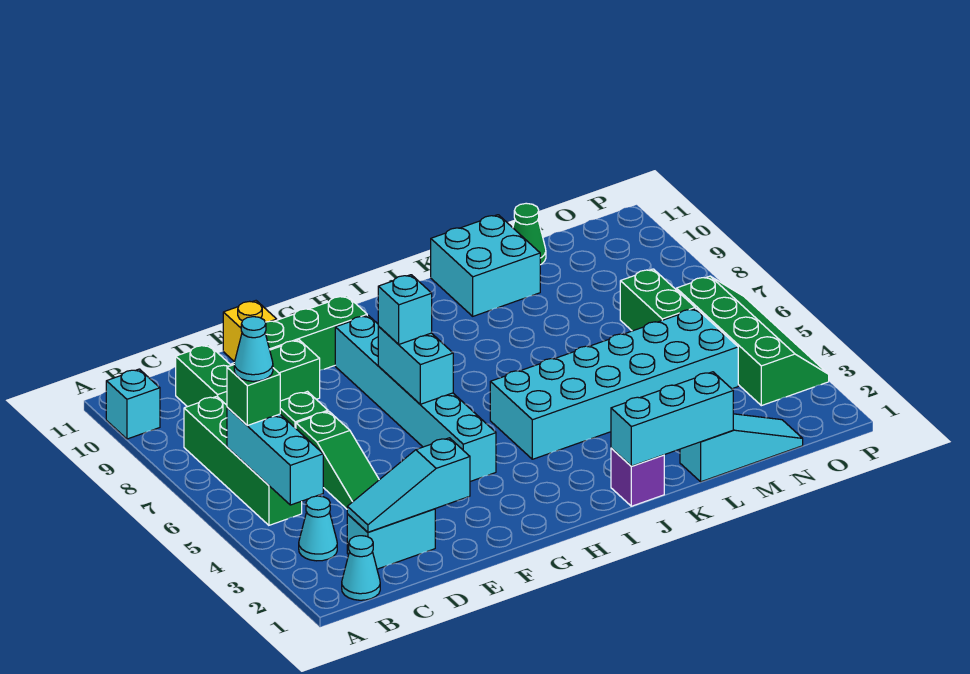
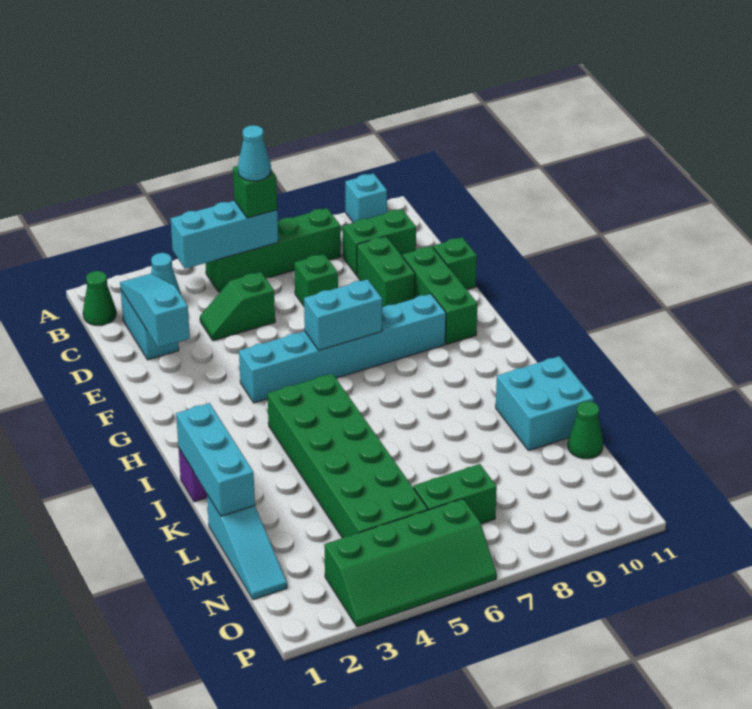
cyan cone B1 level 1 -> green cone B1 level 1
green slope D4:D6 level 1 top 6 -> green slope D4:D5 level 1 top 5
yellow brick E11 level 1 -> green brick E11 level 1
cyan brick G7 level 3 -> none
cyan brick I4:N5 level 1 -> green brick I4:N5 level 1

